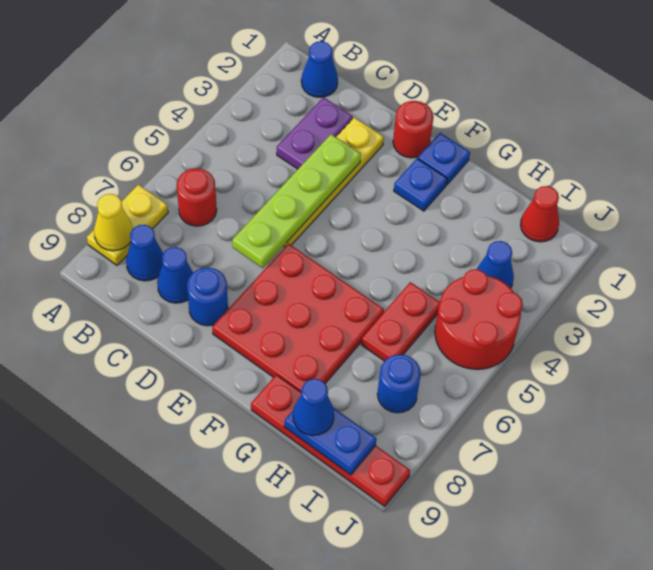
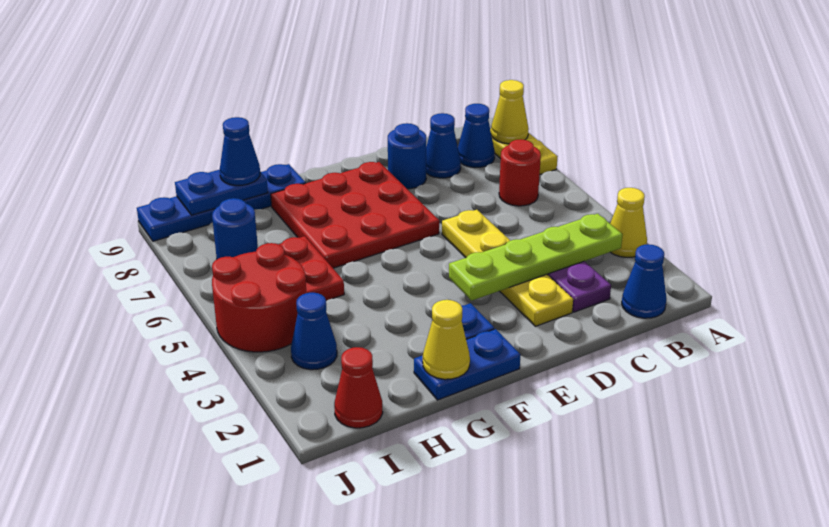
none -> yellow cone A3 level 1
lime plate D3:D6 level 2 -> lime plate B3:E3 level 2
red round brick E1 level 1 -> none
blue plate F1 level 1 -> blue plate F1:G1 level 1
none -> yellow cone G1 level 2
red plate G9:J9 level 1 -> blue plate G9:J9 level 1

